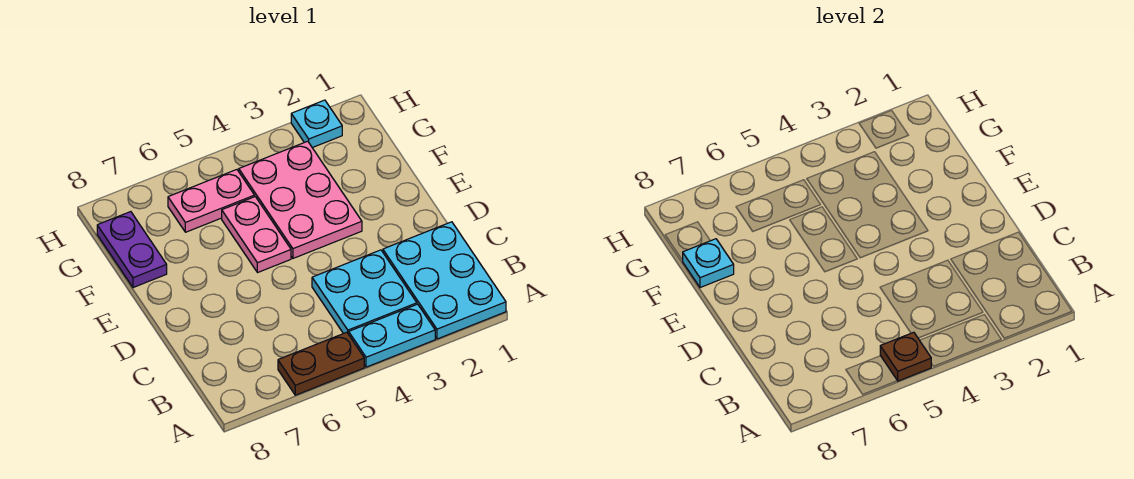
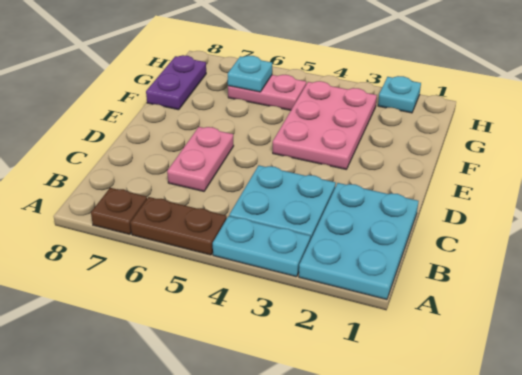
brown plate A5 level 2 -> brown plate A7 level 1
pink plate E5:F5 level 1 -> pink plate C6:D6 level 1
cyan plate F8 level 2 -> cyan plate G6 level 2

